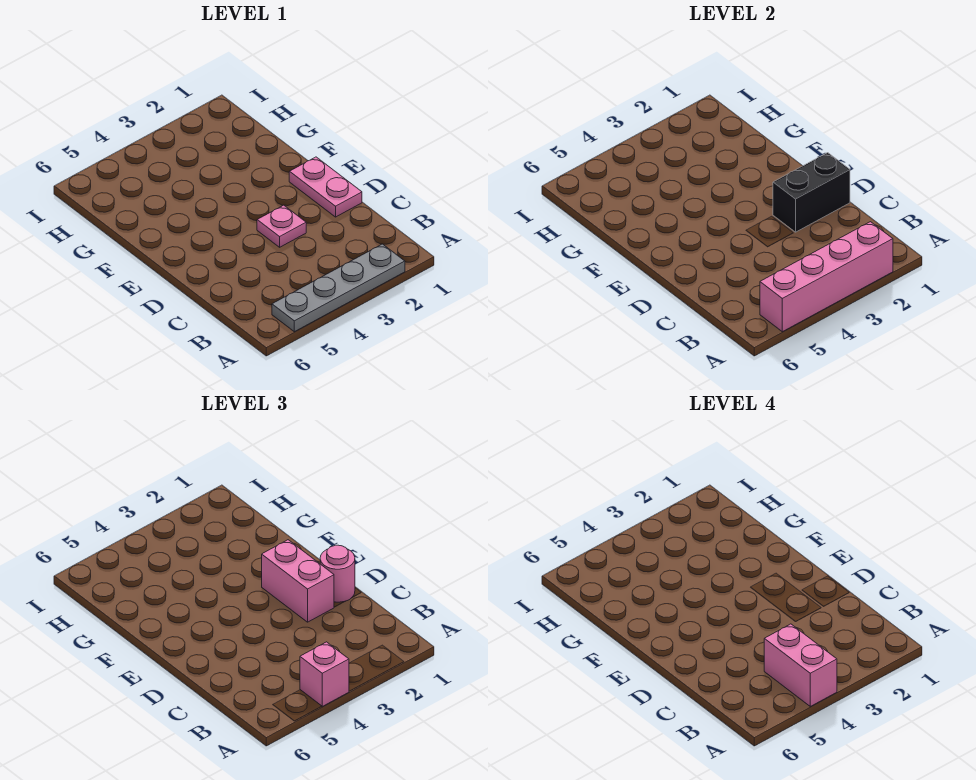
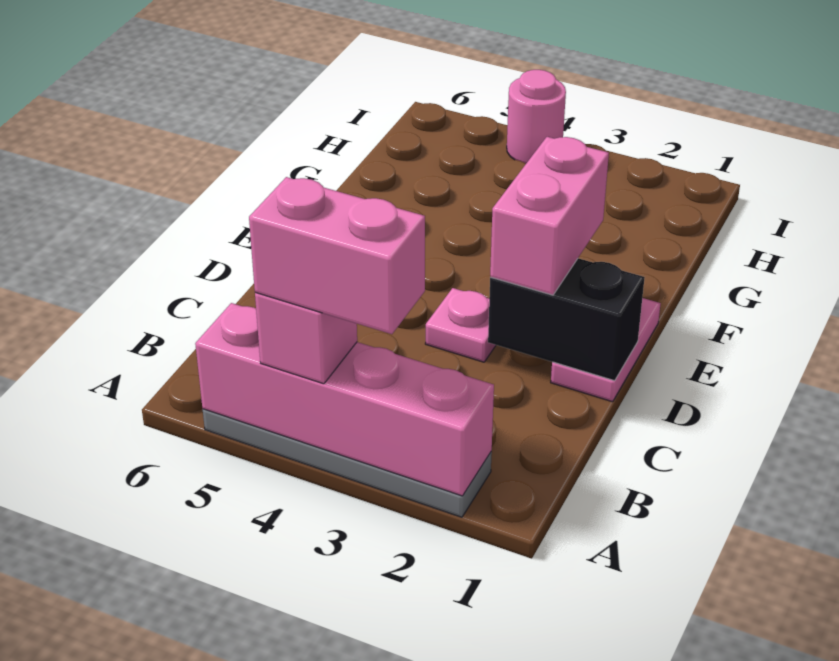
pink brick A4:B4 level 4 -> pink brick A3:A4 level 4
pink round brick D1 level 3 -> pink round brick I4 level 1

